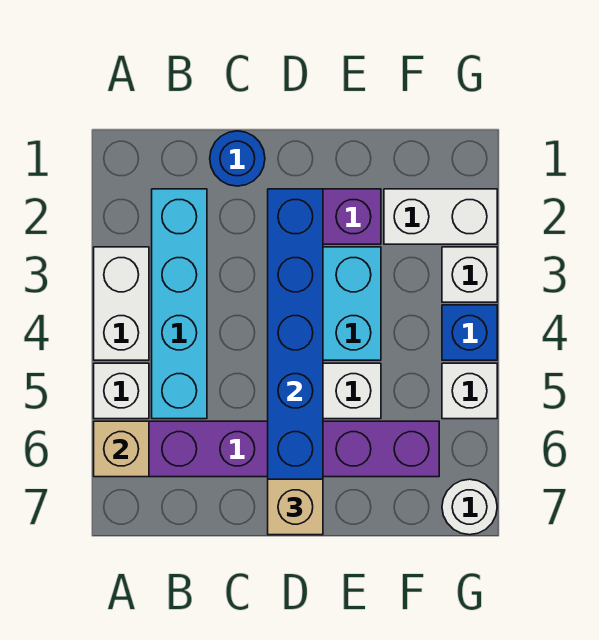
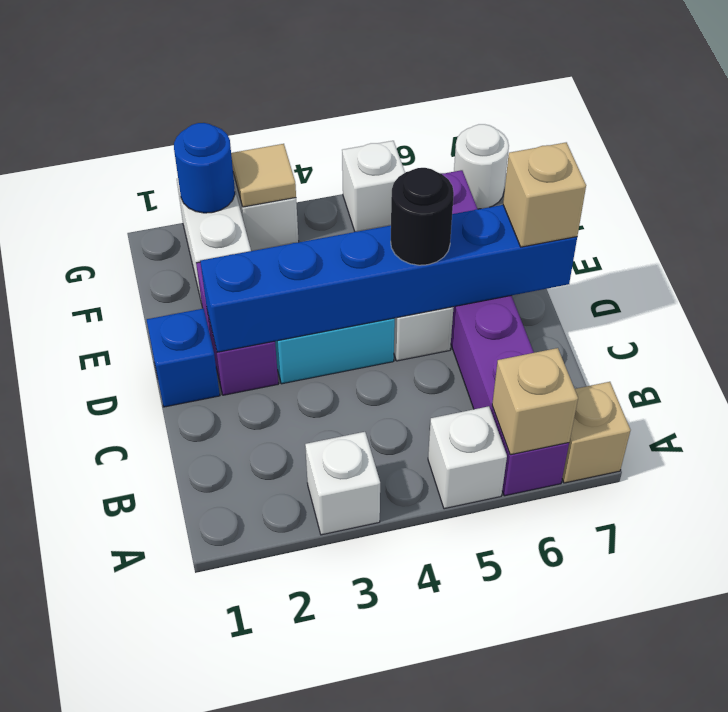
white brick A3:A4 level 1 -> white brick A3 level 1
none -> tan brick A7 level 1
cyan brick B2:B5 level 1 -> none
blue round brick C1 level 1 -> blue round brick G2 level 2
none -> black round brick D5 level 3
none -> tan tile G3 level 2
blue brick G4 level 1 -> blue brick D1 level 1

